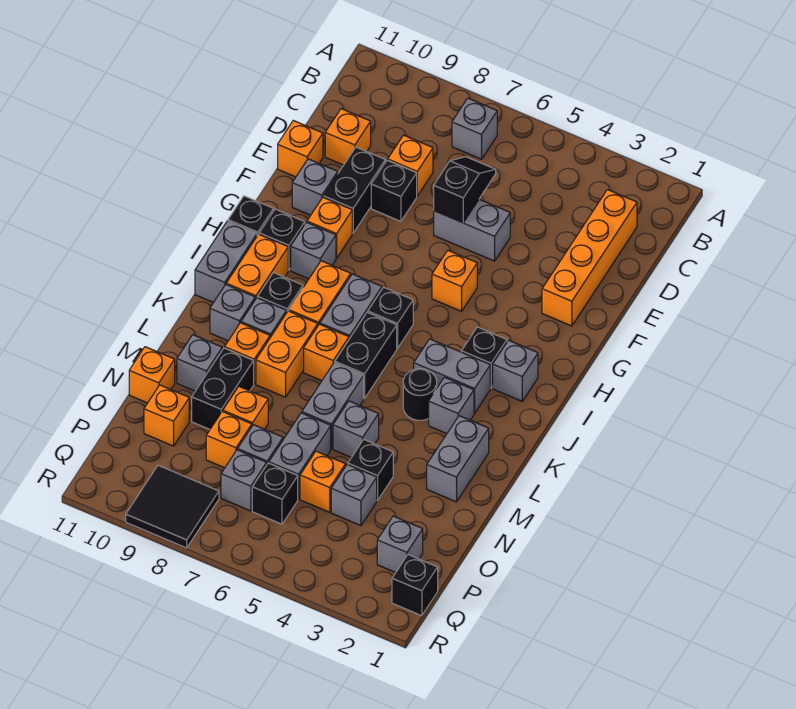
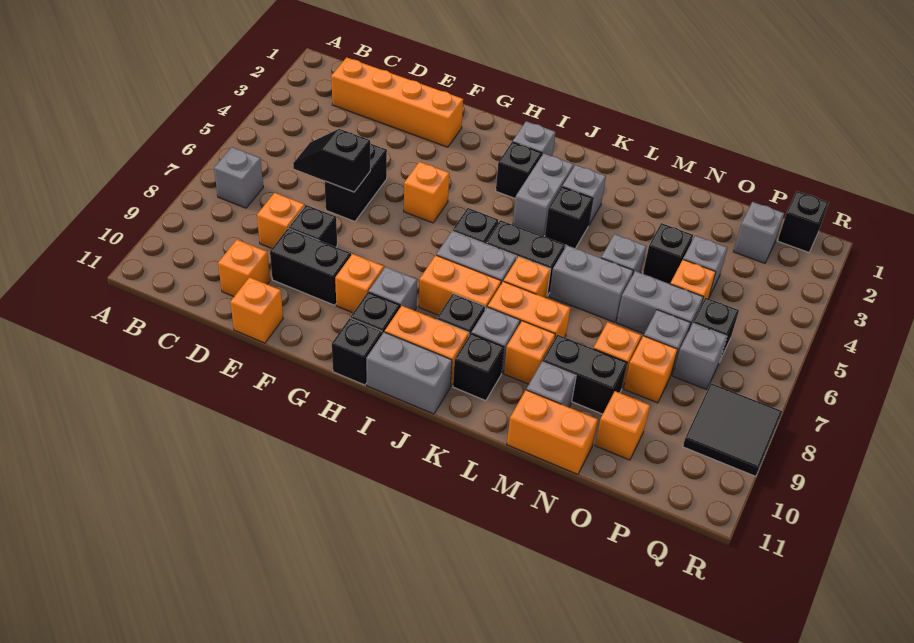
grey brick E5:E6 level 1 -> black brick E5:E6 level 1
grey brick F10 level 1 -> none
black round brick K4 level 1 -> black brick K4 level 1
grey brick K10 level 1 -> black brick K10 level 1
grey brick L2:M2 level 1 -> none
orange brick N11 level 1 -> orange brick M11:N11 level 1

